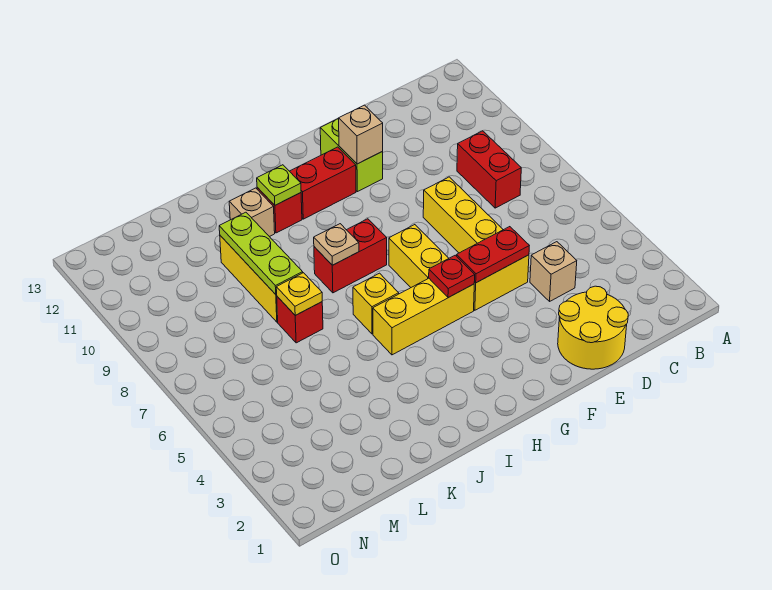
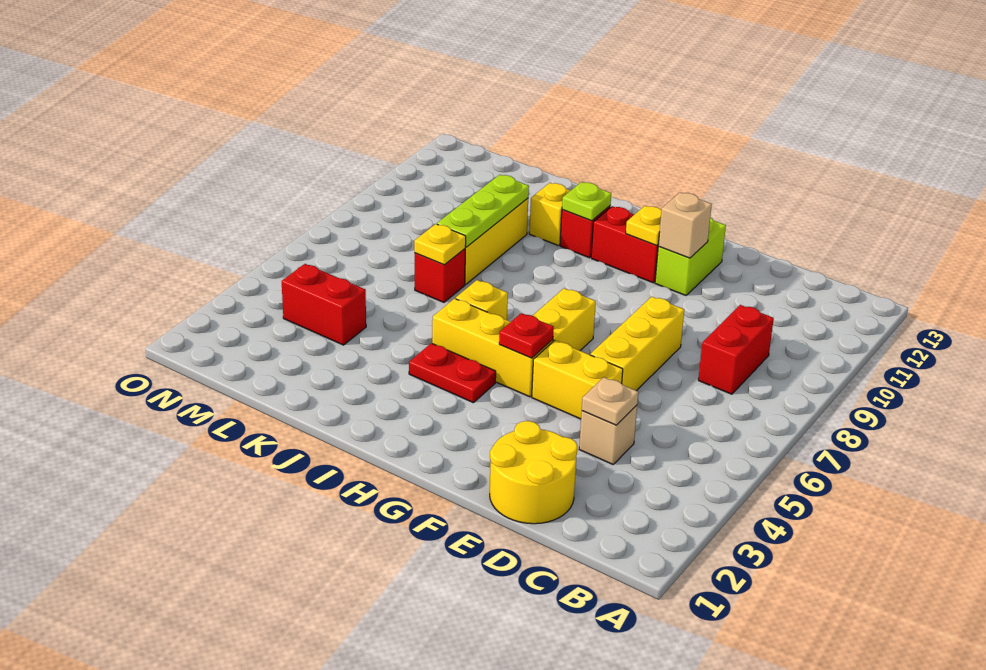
red plate E5:F5 level 2 -> red plate H4:I4 level 1
none -> yellow plate G11 level 2
red brick H8:I8 level 1 -> red brick L4:M4 level 1
tan plate I8 level 2 -> tan plate D4 level 2
tan brick J11 level 1 -> yellow brick J11 level 1

